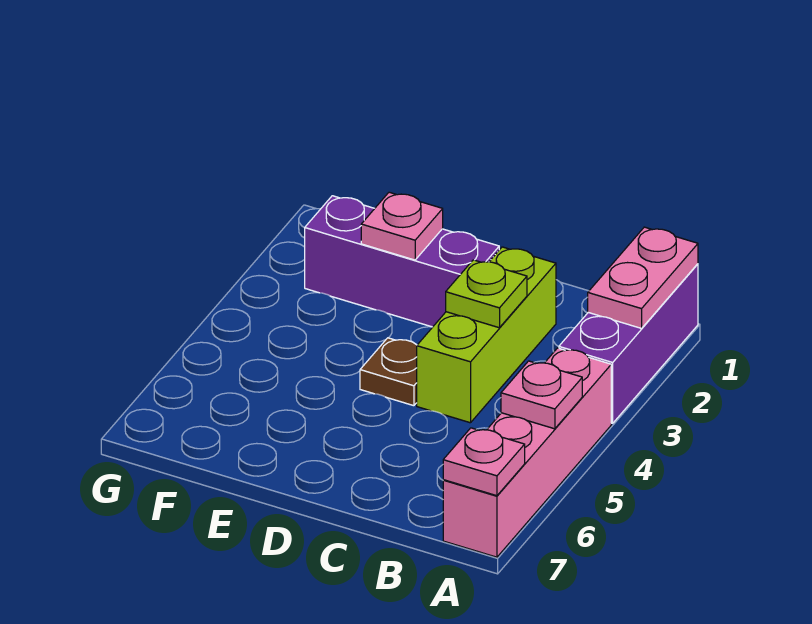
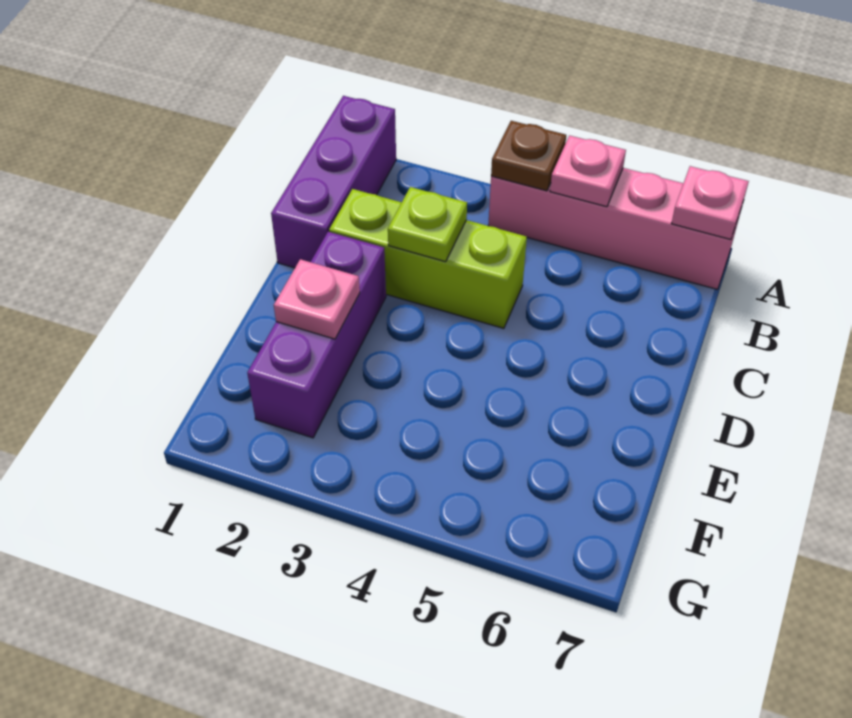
purple brick A1:A3 level 1 -> purple brick A1:C1 level 1
pink plate A1:A2 level 2 -> none
brown plate D4 level 1 -> brown plate A4 level 2

